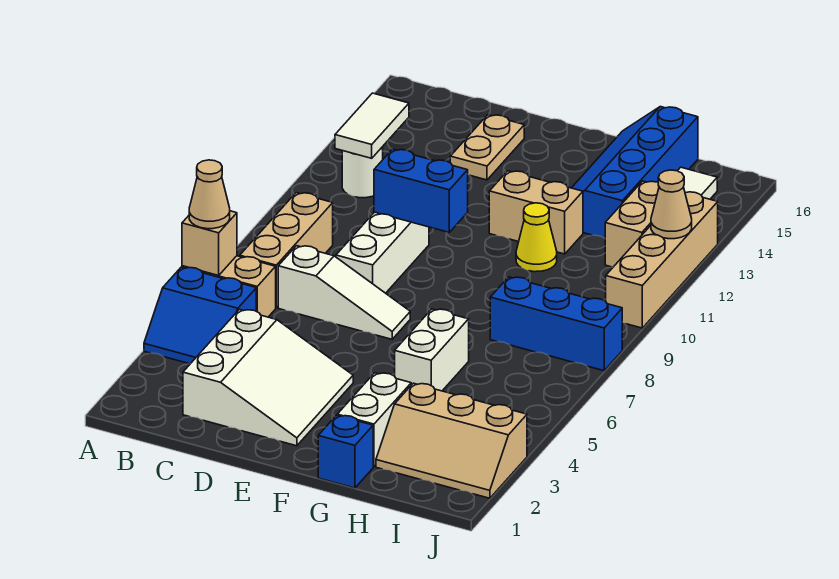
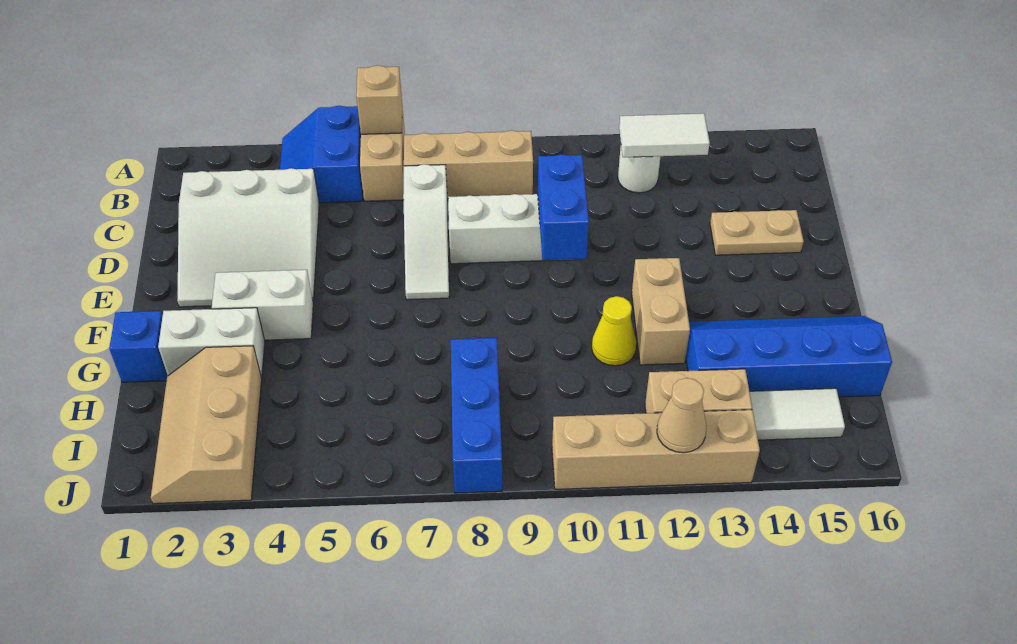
tan cone A6 level 3 -> none
white brick G5:G6 level 1 -> white brick F3:F4 level 1

